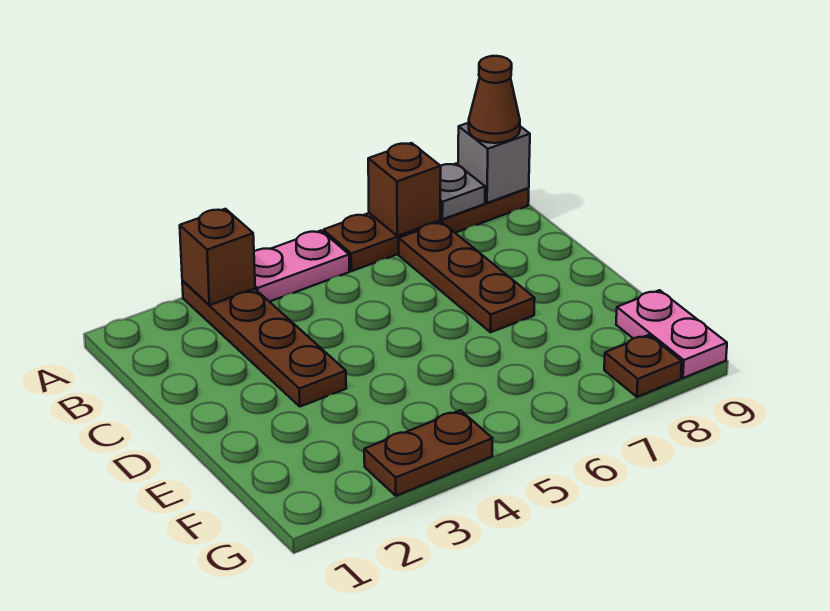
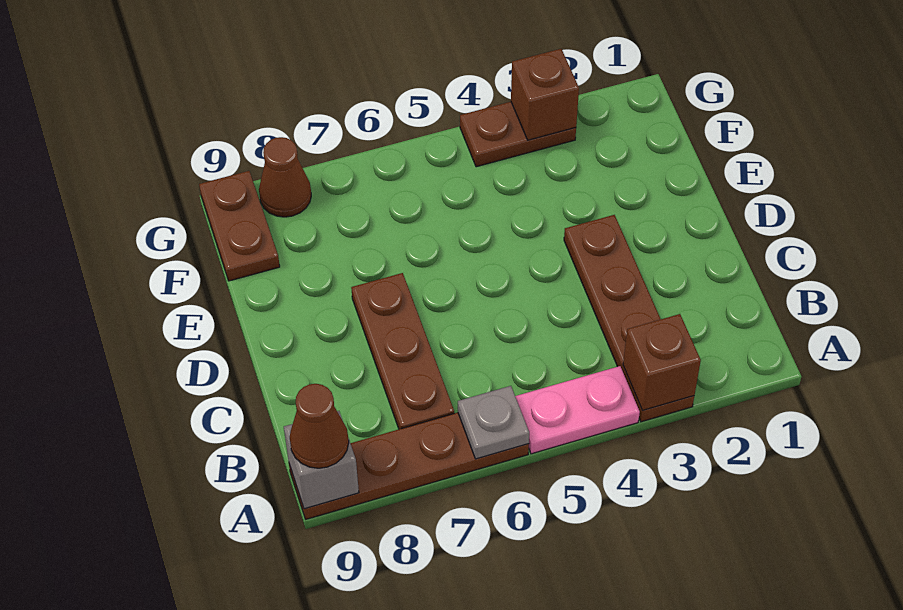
brown brick A7 level 2 -> brown brick G3 level 2
grey plate A8 level 2 -> grey plate A6 level 2
pink plate F9:G9 level 1 -> brown plate F9:G9 level 1
brown plate G8 level 1 -> brown cone G8 level 1

